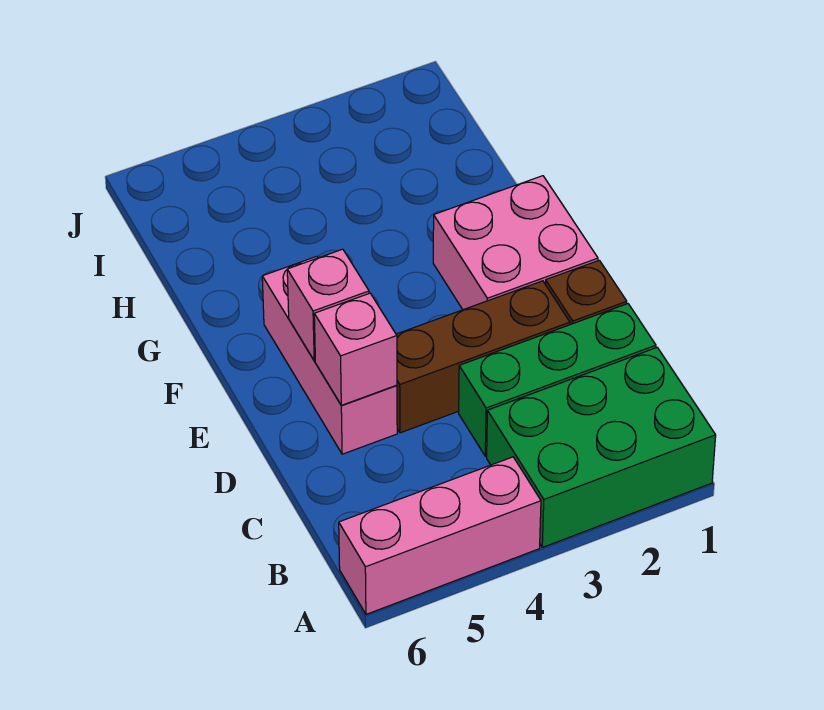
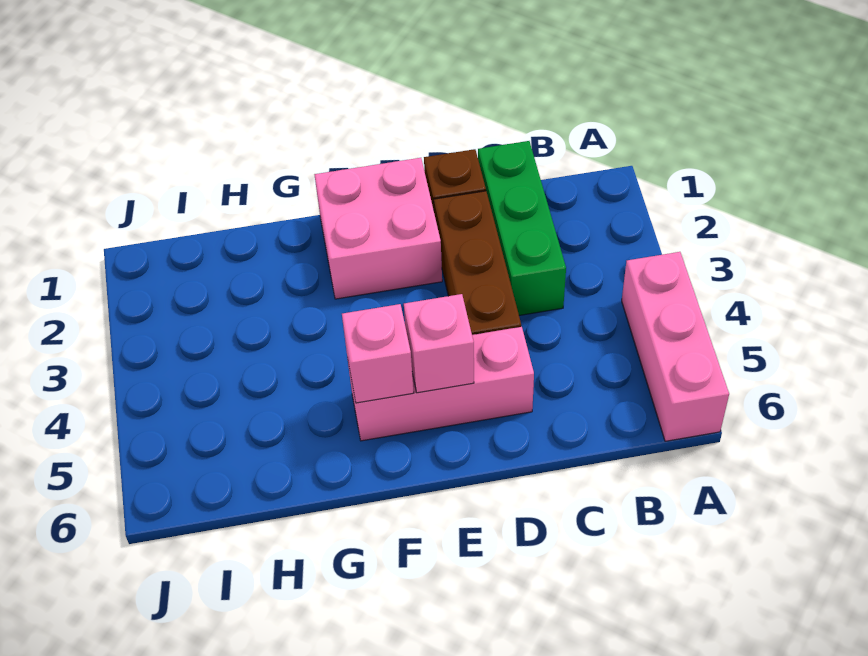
green brick A1:B3 level 1 -> none
pink brick D5 level 2 -> pink brick F5 level 2

